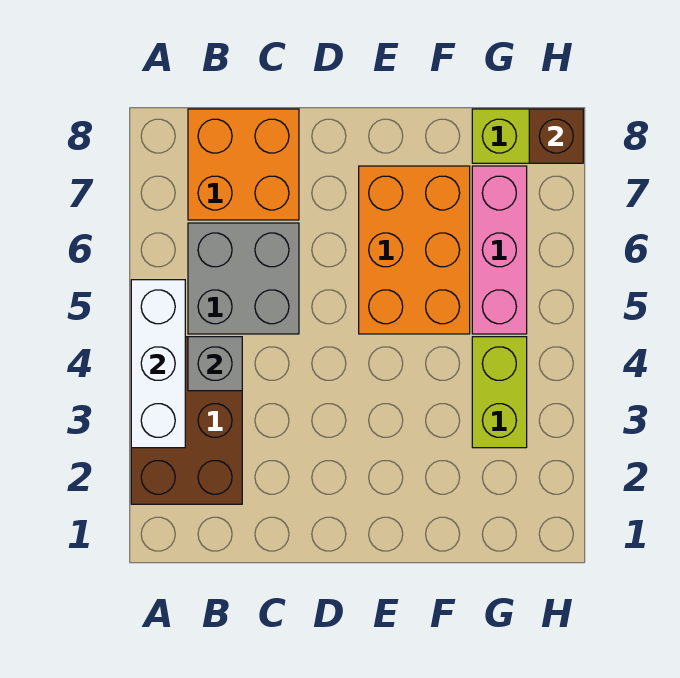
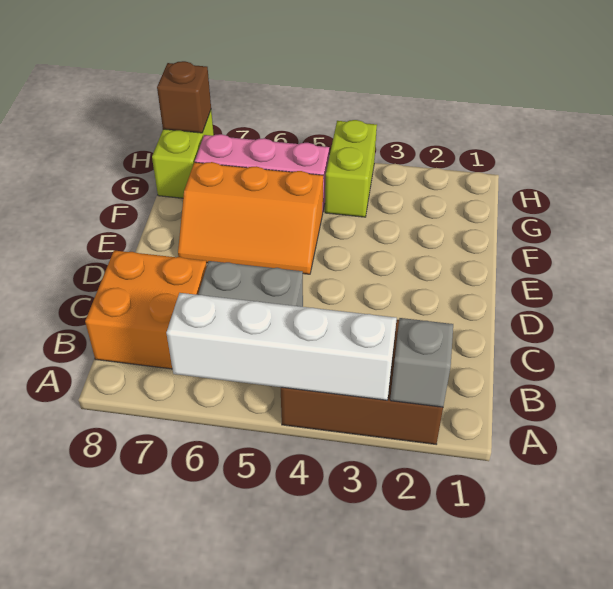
white brick A3:A5 level 2 -> white brick A3:A6 level 2
grey brick B4 level 2 -> grey brick A2 level 2
orange brick E5:F7 level 1 -> orange slope E5:F7 level 1 top F
lime brick G3:G4 level 1 -> lime brick G4:H4 level 1

